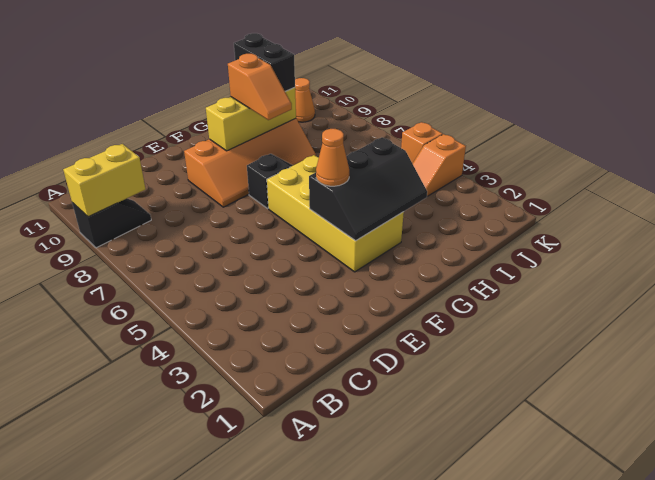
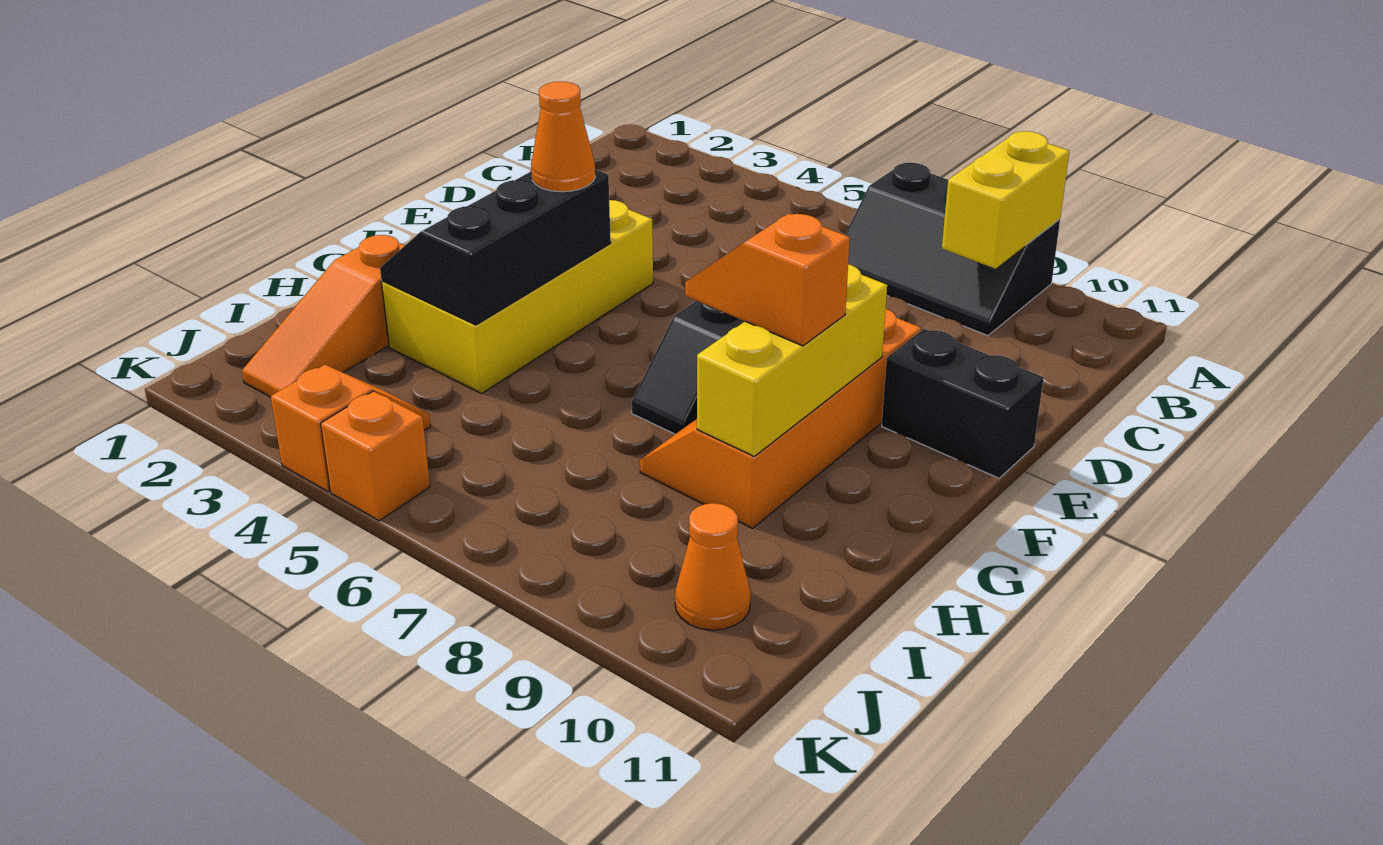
black slope A9:B9 level 1 top A -> black slope A7:B9 level 1 top A
yellow brick F3:G6 level 1 -> yellow brick E3:H4 level 1
none -> orange slope H2:J2 level 1 top H
black brick H9:H10 level 3 -> black brick E10:E11 level 1

